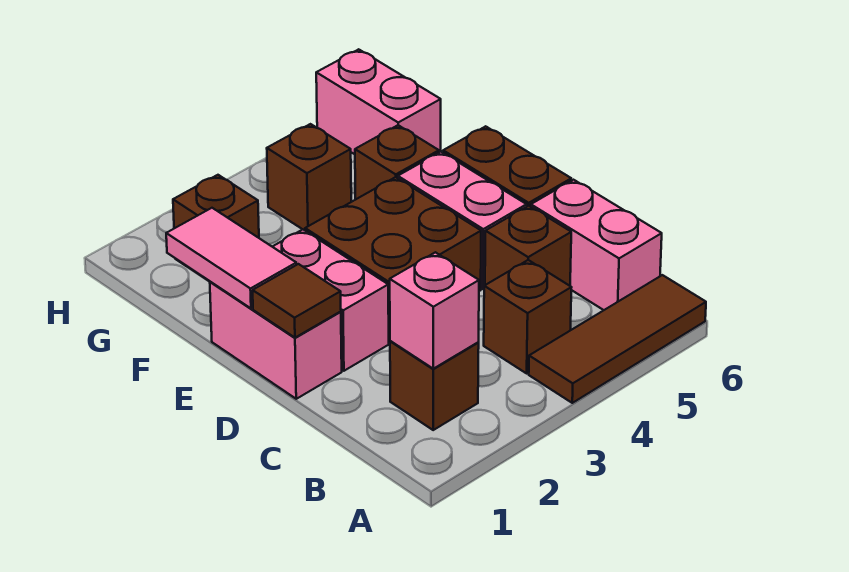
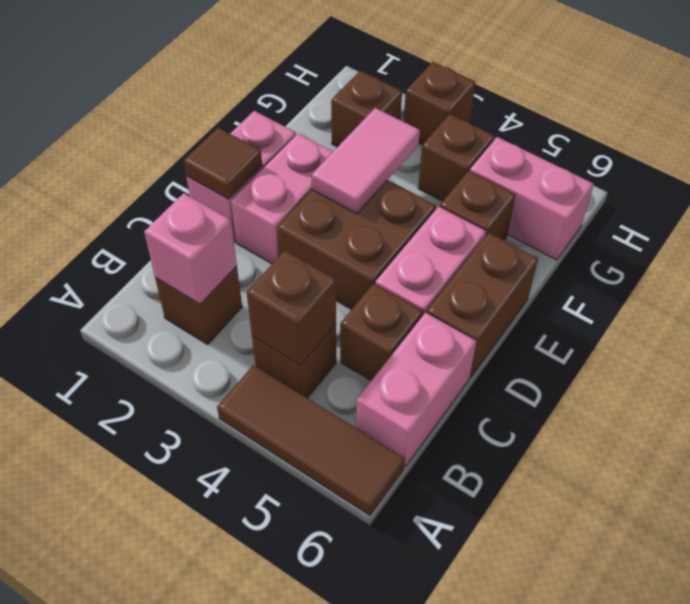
none -> brown brick B4 level 2
pink tile E1:F1 level 2 -> pink tile E3:F3 level 2
pink brick G6:H6 level 1 -> pink brick G5:G6 level 1
none -> brown brick H3 level 1

